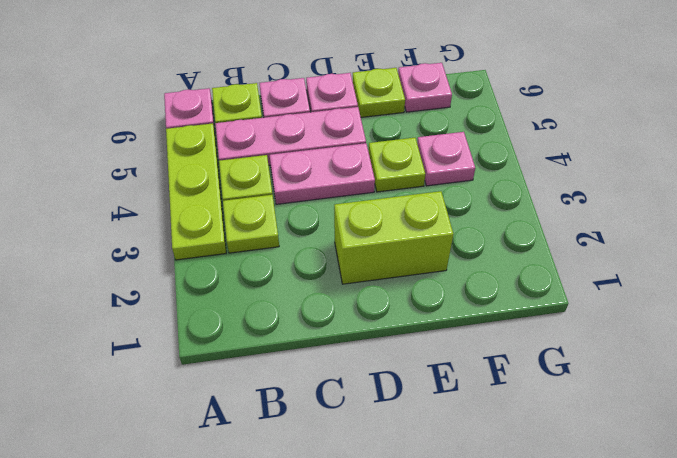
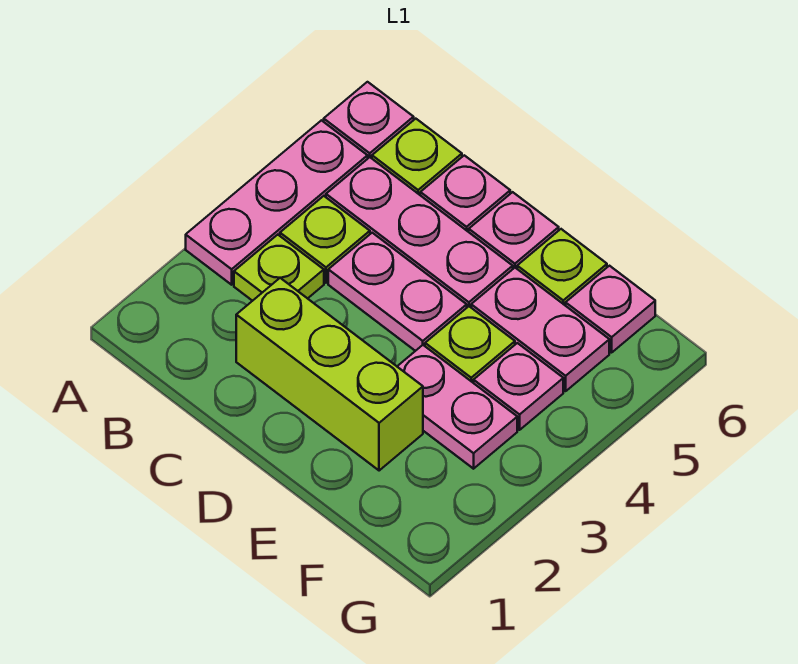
lime plate A3:A5 level 1 -> pink plate A3:A5 level 1
lime brick D2:E2 level 1 -> lime brick C2:E2 level 1
none -> pink plate E3:F3 level 1
none -> pink plate E5:F5 level 1

